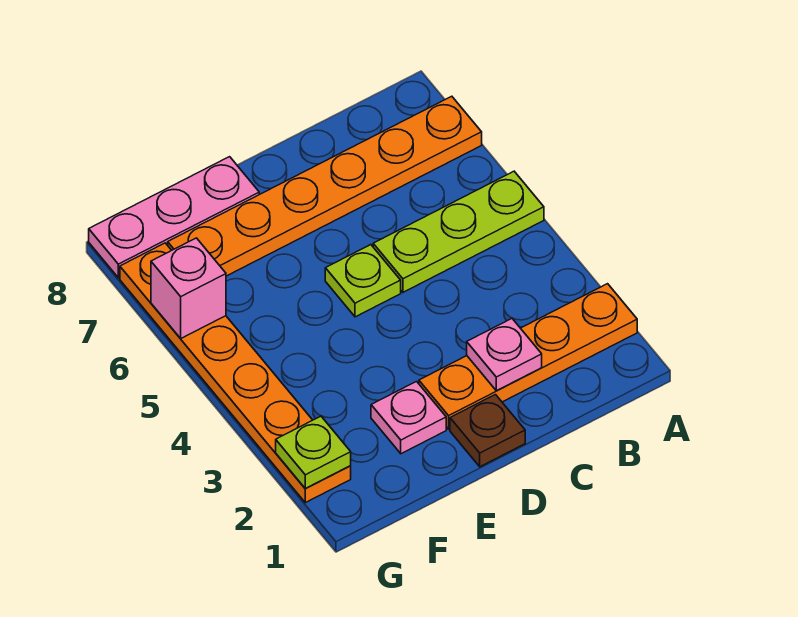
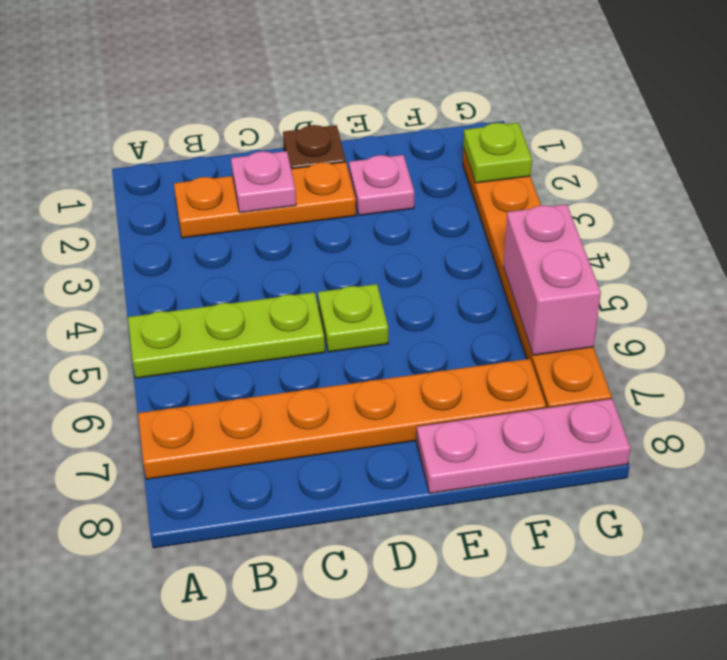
orange plate A2:D2 level 1 -> orange plate B2:D2 level 1
pink brick G6 level 2 -> pink brick G5:G6 level 2

